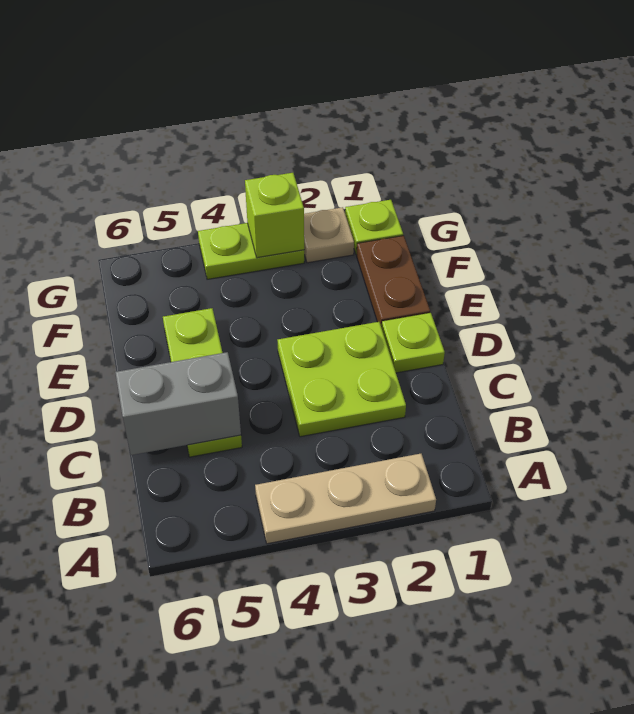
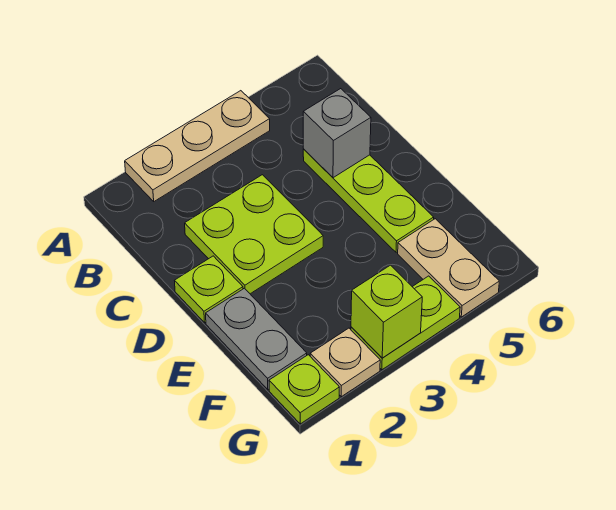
grey brick C5:C6 level 2 -> grey brick C5 level 2
brown plate E1:F1 level 1 -> grey plate E1:F1 level 1
none -> tan plate F5:G5 level 1

